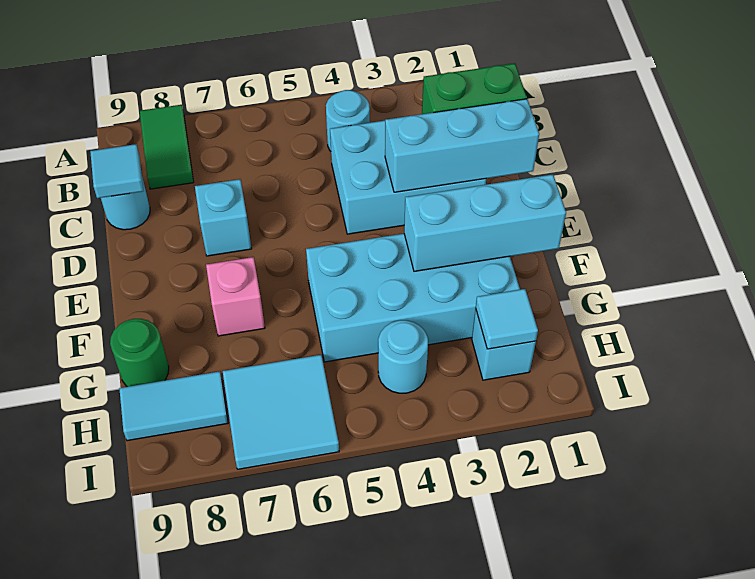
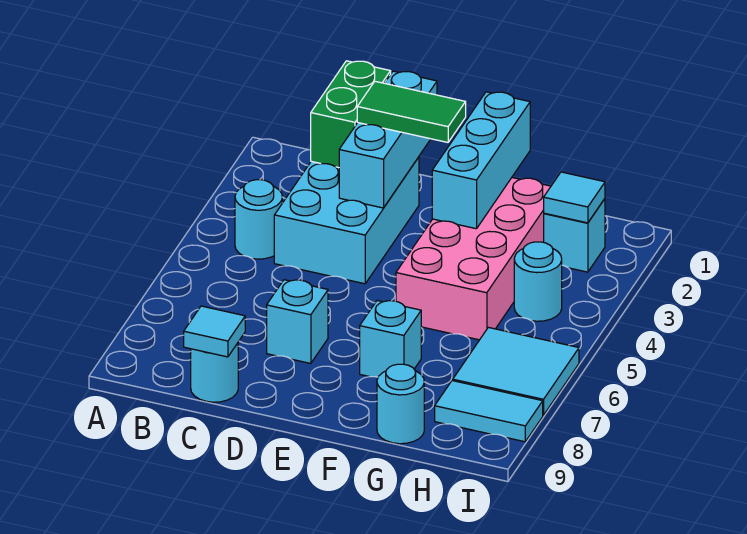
green tile A8:B8 level 1 -> green tile D2:E2 level 3
cyan brick F2:G5 level 1 -> pink brick F2:G5 level 1
pink brick F7 level 1 -> cyan brick F7 level 1
green round brick G9 level 1 -> cyan round brick G9 level 1
cyan tile H8:H9 level 1 -> cyan tile H8:I8 level 1

